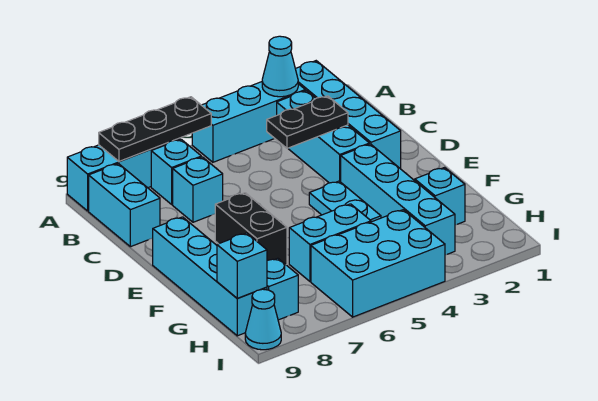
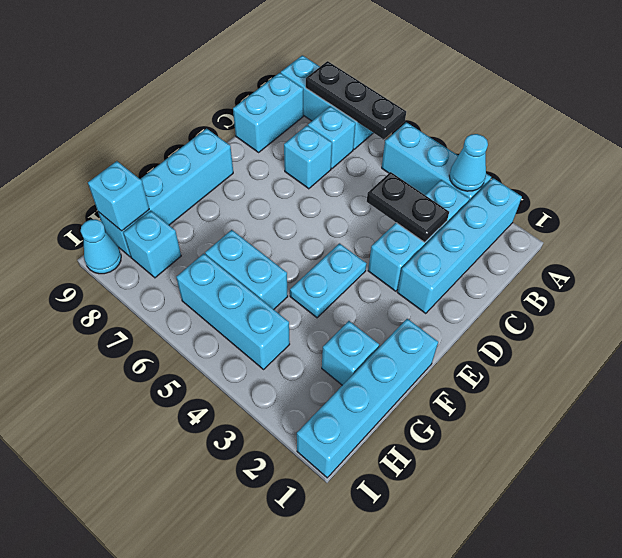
cyan brick E3:H3 level 1 -> cyan brick F1:I1 level 1
black brick E7:F7 level 1 -> none
cyan brick H4:I6 level 1 -> cyan brick H4:H6 level 1

